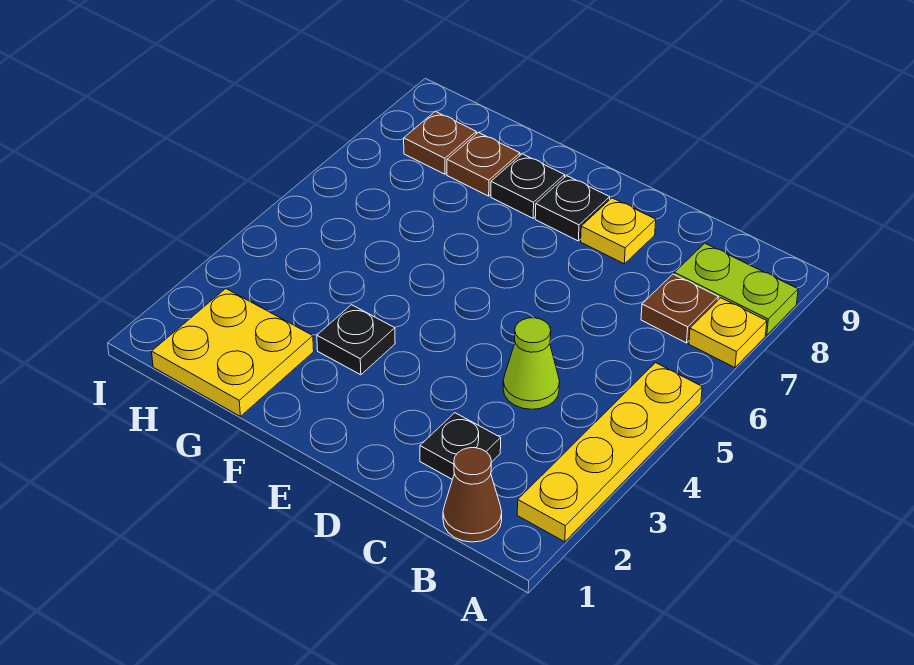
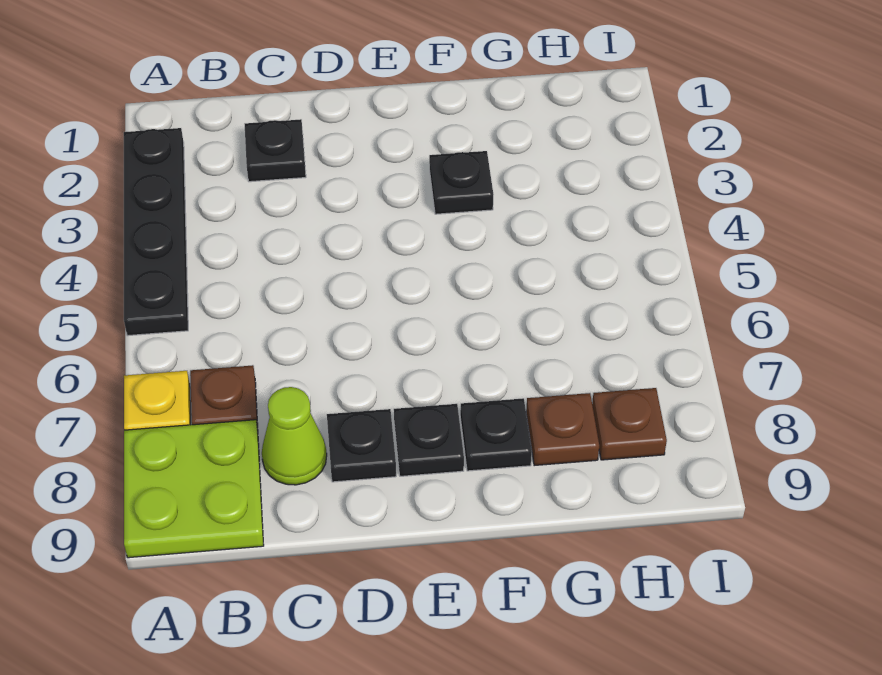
yellow plate A2:A5 level 1 -> black plate A2:A5 level 1
lime plate A8:B8 level 1 -> lime plate A8:B9 level 1
brown cone B1 level 1 -> none
lime cone C4 level 1 -> lime cone C8 level 1
yellow plate D8 level 1 -> black plate D8 level 1
yellow plate G1:H2 level 1 -> none

